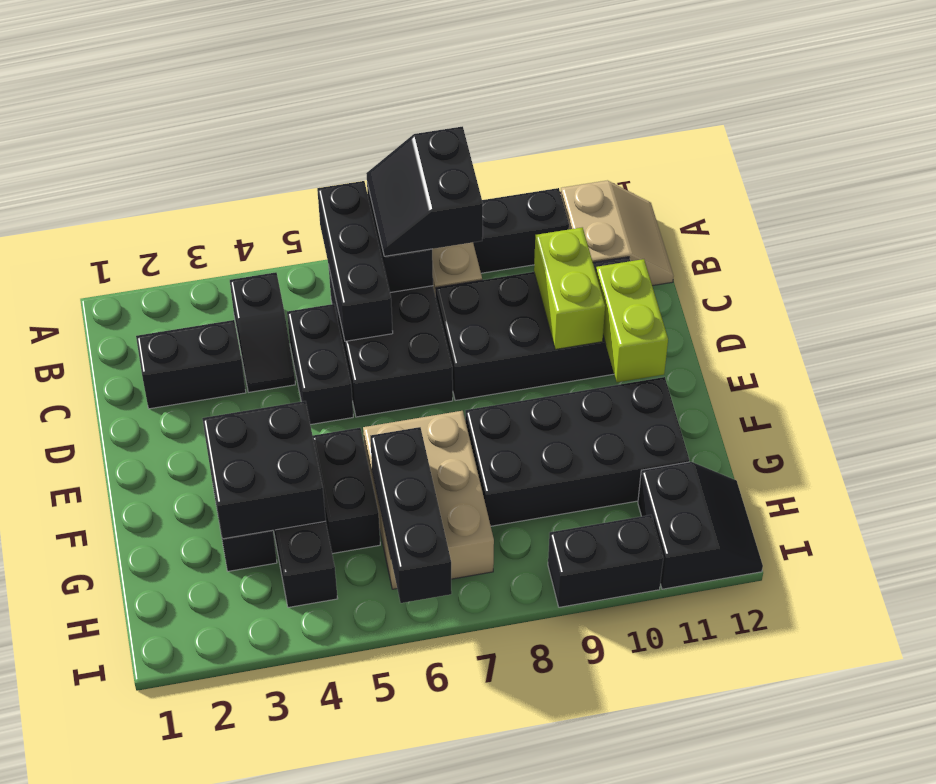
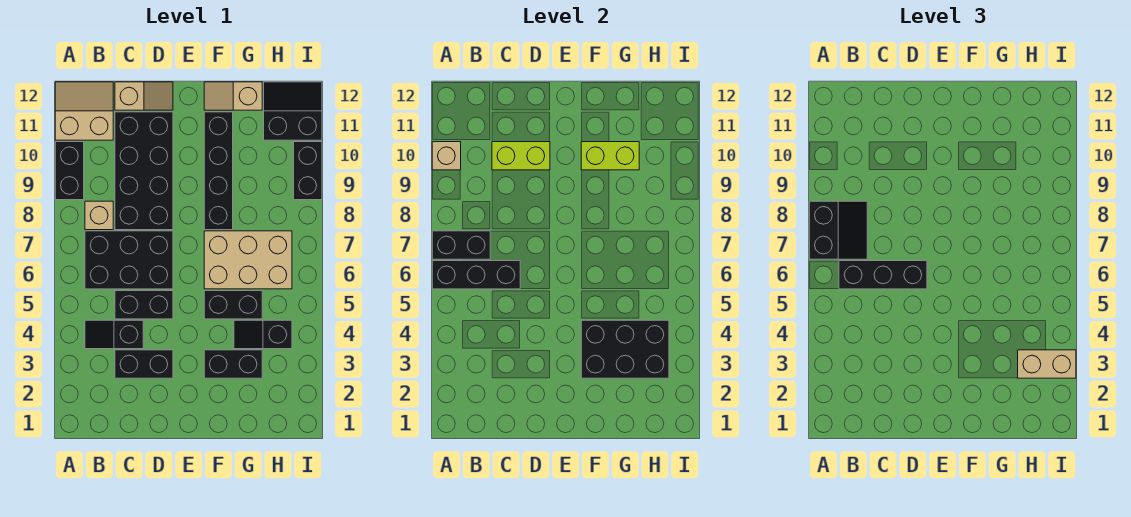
black slope A7:B8 level 3 top 8 -> black slope A7:B8 level 3 top A
none -> tan brick A10 level 2
black slope B4:C4 level 1 top B -> black slope B4:C4 level 1 top C
black brick C2:C3 level 1 -> black brick C3:D3 level 1
none -> tan slope C12:D12 level 1 top C
lime brick D11:E11 level 2 -> lime brick F10:G10 level 2
black brick F3:G4 level 2 -> black brick F3:H4 level 2
black brick F8:G11 level 1 -> black brick F8:F11 level 1
none -> tan slope F12:G12 level 1 top G
black brick G6:I6 level 2 -> black brick B6:D6 level 3
none -> tan brick H3:I3 level 3

